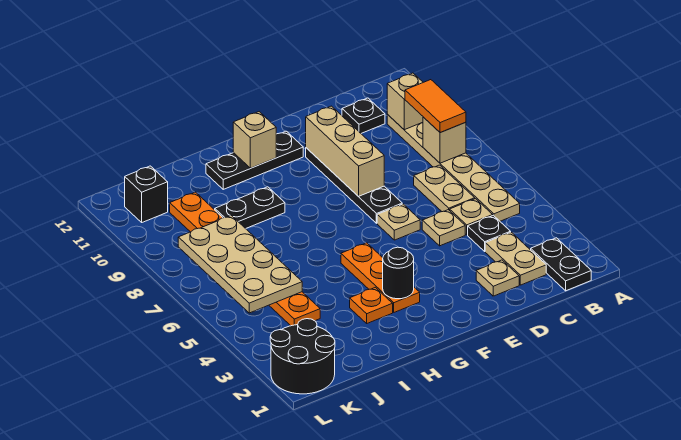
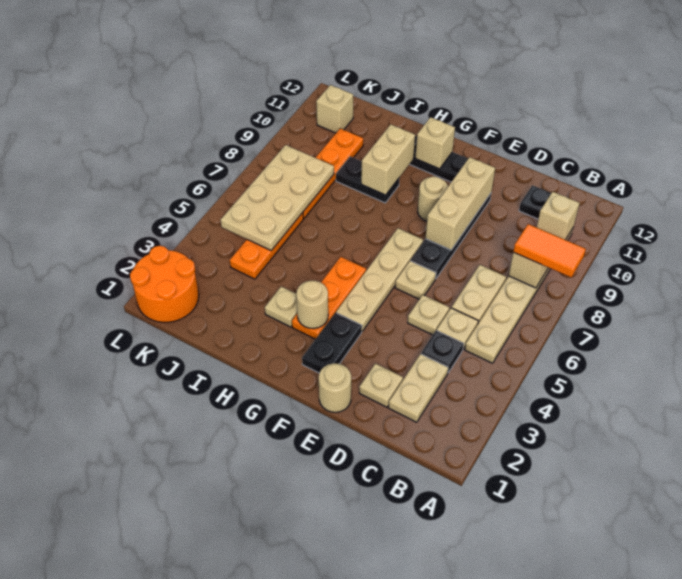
black plate B1:B2 level 1 -> black plate F2:F3 level 1
orange tile B8:B9 level 3 -> orange tile A8:B8 level 3
none -> tan round brick E1 level 1
none -> tan plate F4:F7 level 1
none -> tan round brick F9 level 1
black round brick G3 level 2 -> tan round brick G3 level 2
orange plate H3 level 1 -> tan plate H3 level 1
none -> tan brick H9:H10 level 2
black round brick K1:L2 level 1 -> orange round brick K1:L2 level 1
black brick K11 level 1 -> tan brick K11 level 1

